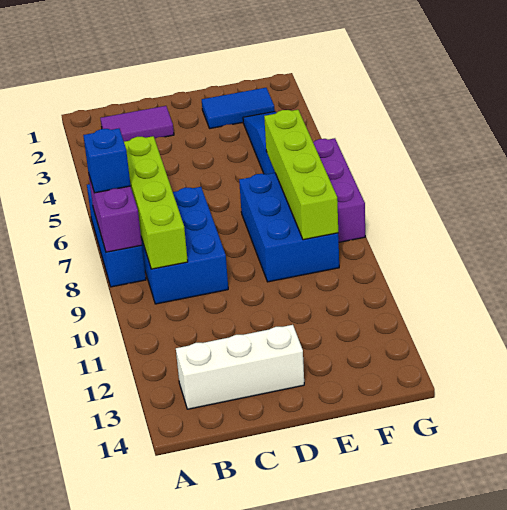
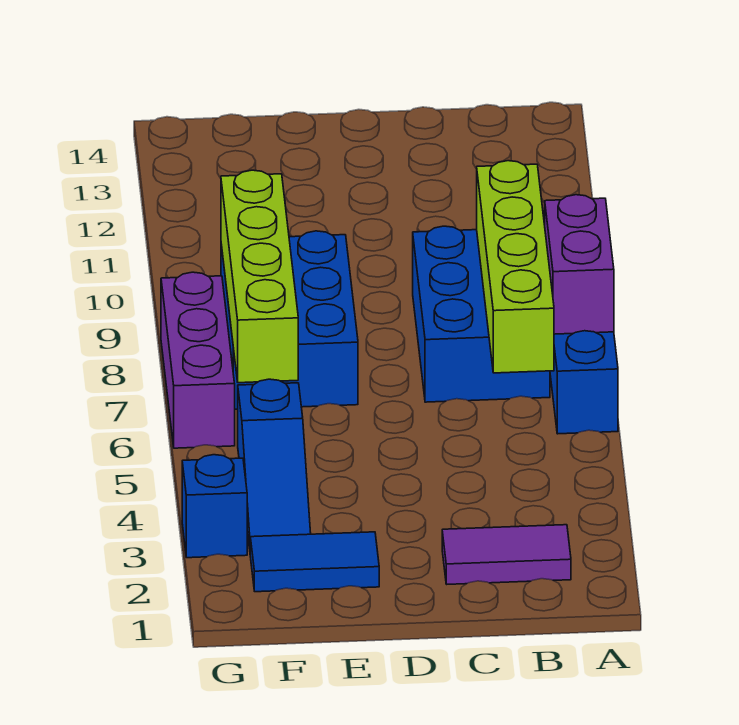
blue brick A7 level 3 -> blue brick G3 level 1
white brick B13:D13 level 1 -> none

